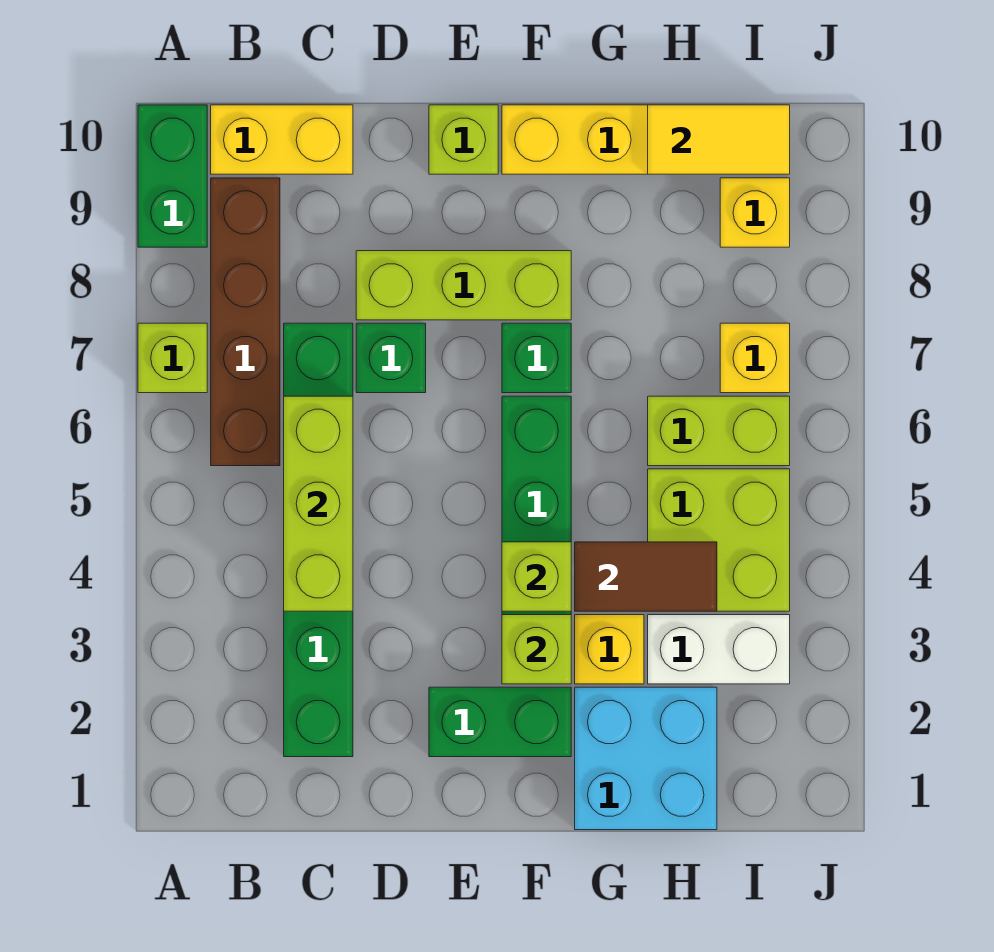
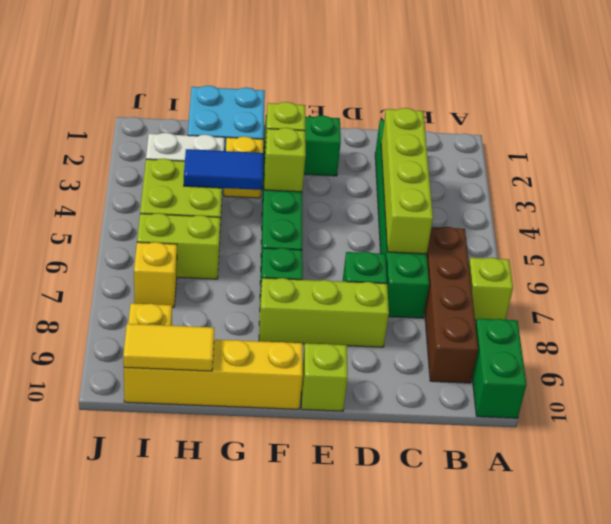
yellow brick B10:C10 level 1 -> none
lime brick C4:C6 level 2 -> lime brick C3:C6 level 2
brown tile G4:H4 level 2 -> blue tile G4:H4 level 2

